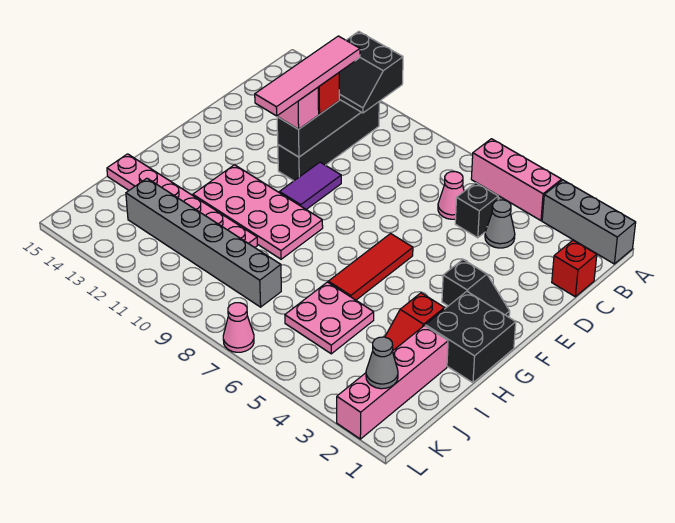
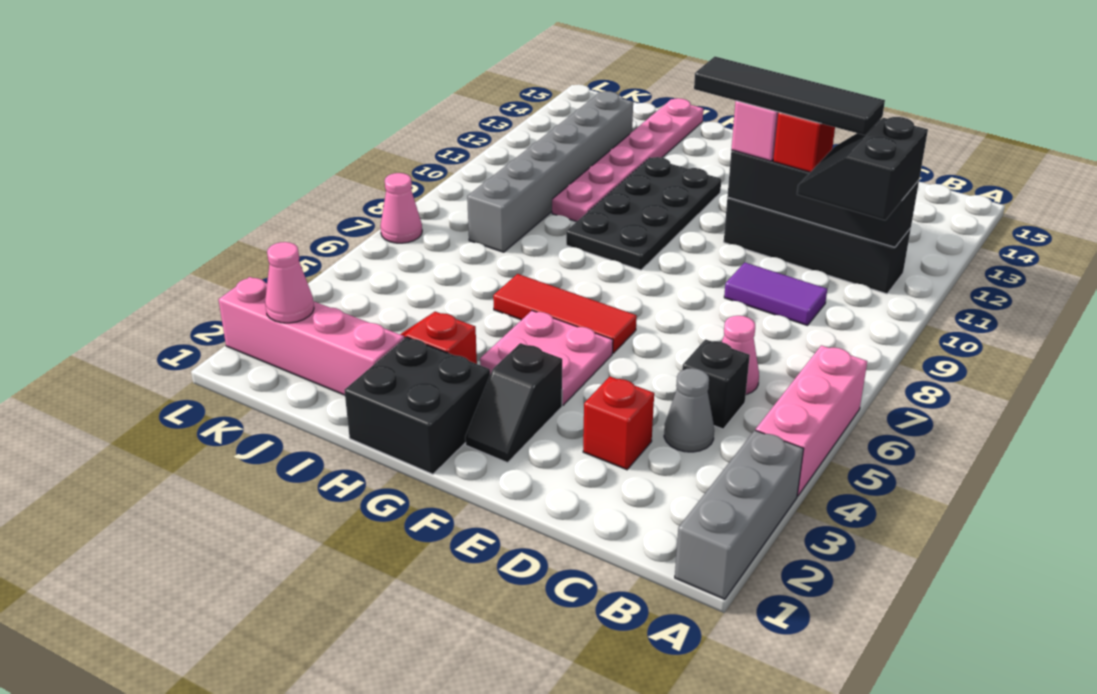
red brick C1 level 1 -> red brick D3 level 1
pink tile C11:F11 level 4 -> black tile C11:F11 level 4
purple tile E10:F10 level 1 -> purple tile C9:D9 level 1
pink plate G9:H12 level 1 -> black plate G9:H12 level 1
pink plate I5:J6 level 1 -> pink plate F4:G5 level 1
grey cone K2 level 2 -> pink cone K2 level 2

